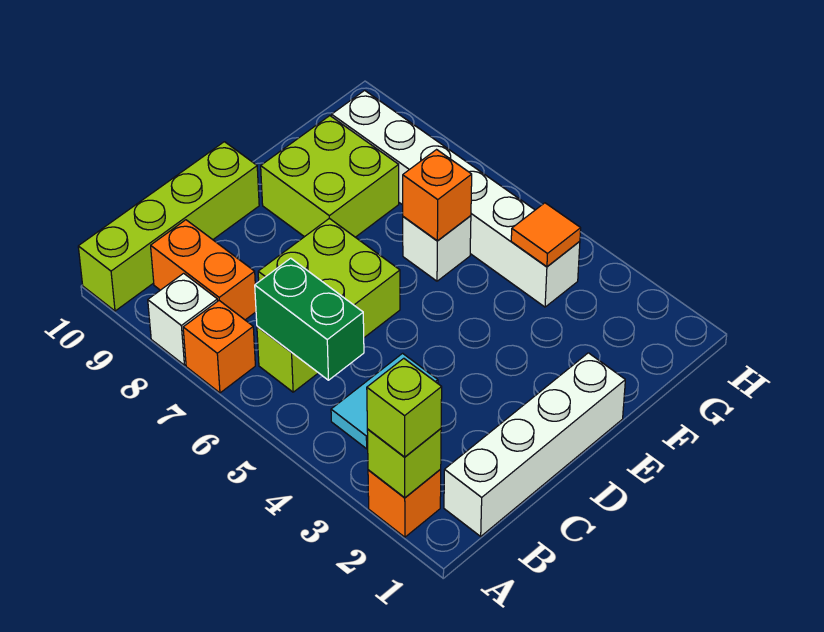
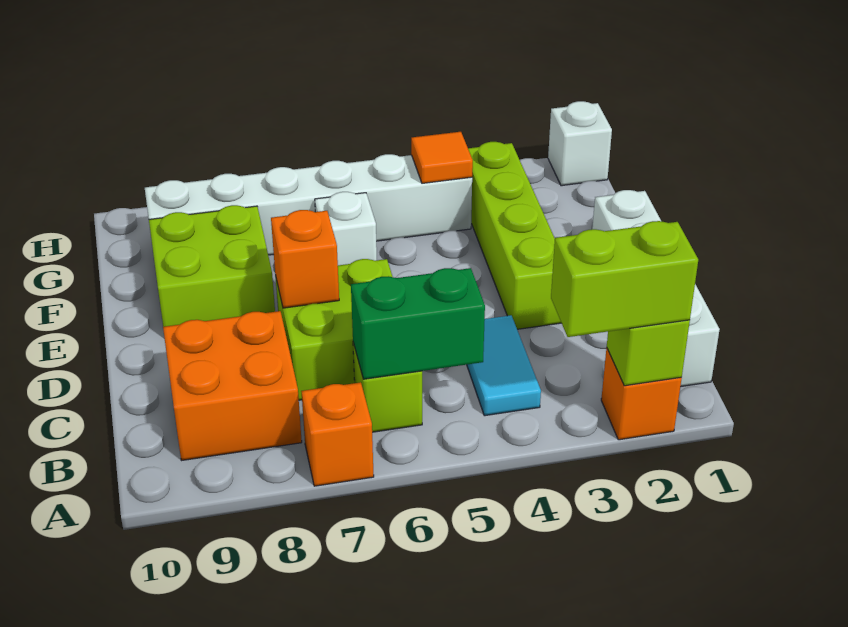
lime brick A2 level 3 -> lime brick A2:A3 level 3
white brick A8 level 1 -> white brick H1 level 1
lime brick A10:D10 level 1 -> lime brick D3:G3 level 1
orange brick B8:B9 level 1 -> orange brick B8:C9 level 1
orange brick F6 level 2 -> orange brick D7 level 2

